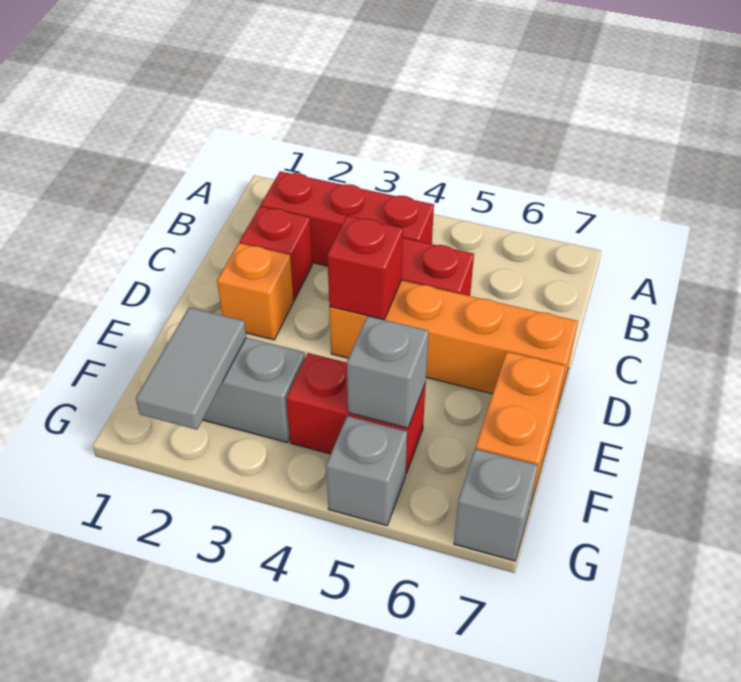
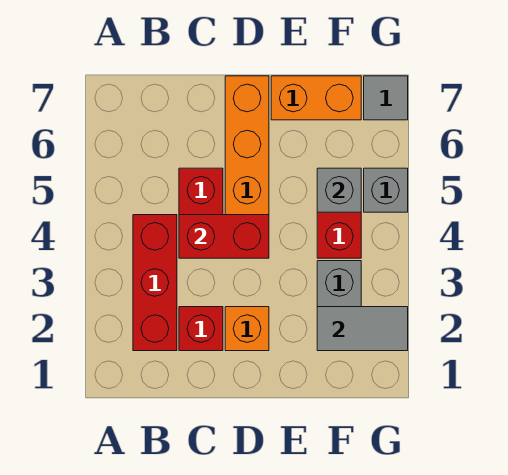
red brick D4 level 2 -> red brick C4:D4 level 2
grey brick G7 level 1 -> grey tile G7 level 1

